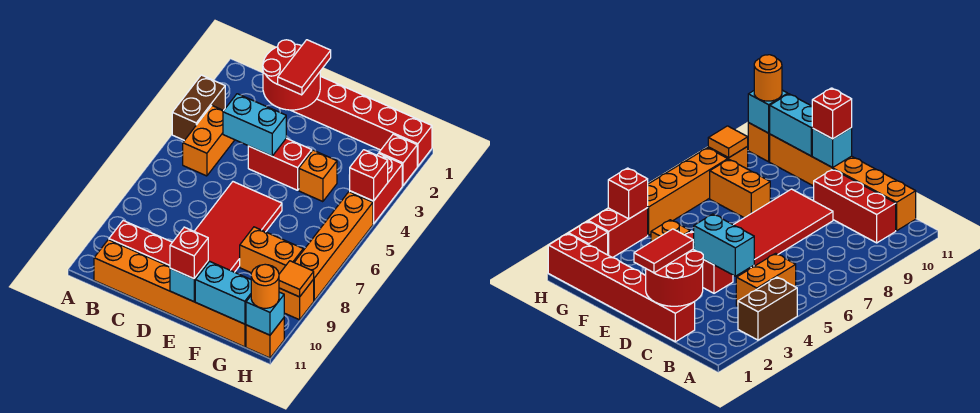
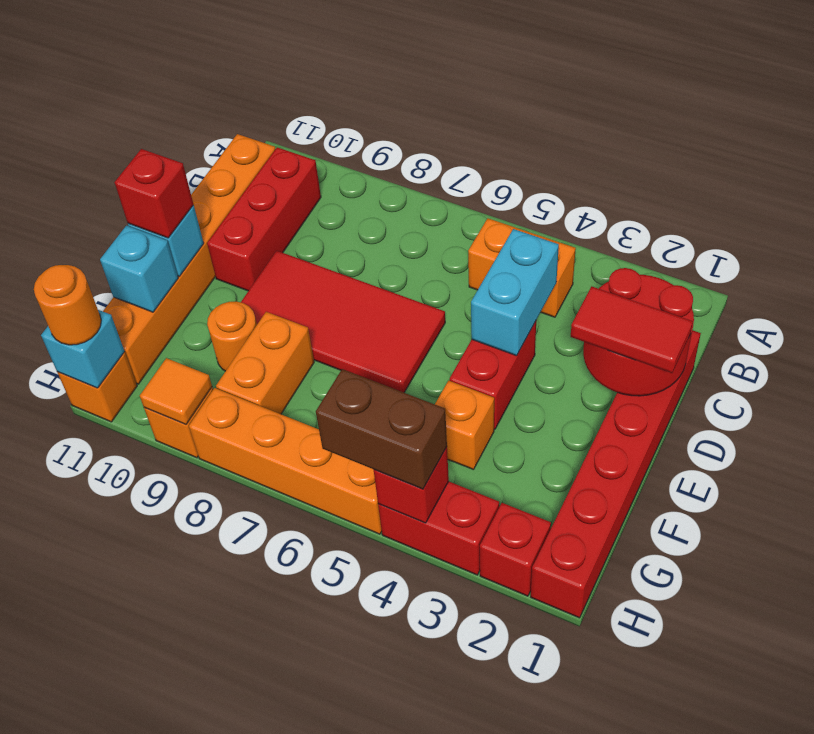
brown brick A3:A4 level 1 -> brown brick H4:H5 level 3
none -> orange round brick F9 level 1
cyan brick F11:G11 level 2 -> cyan brick F11 level 2

